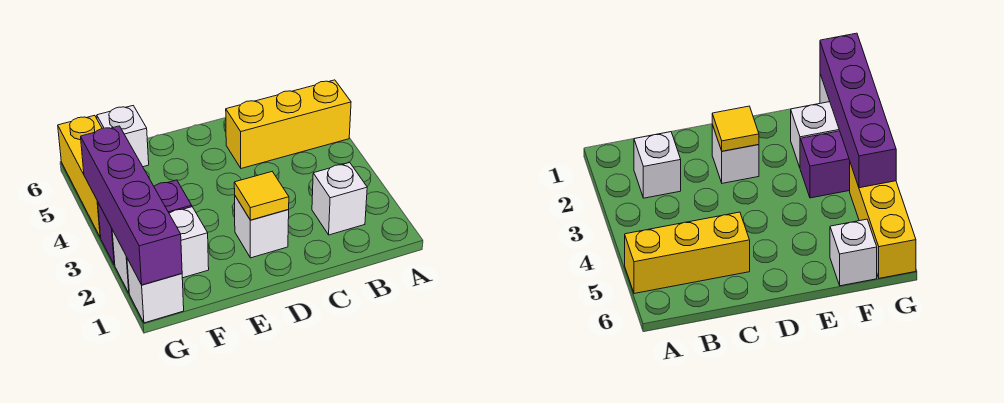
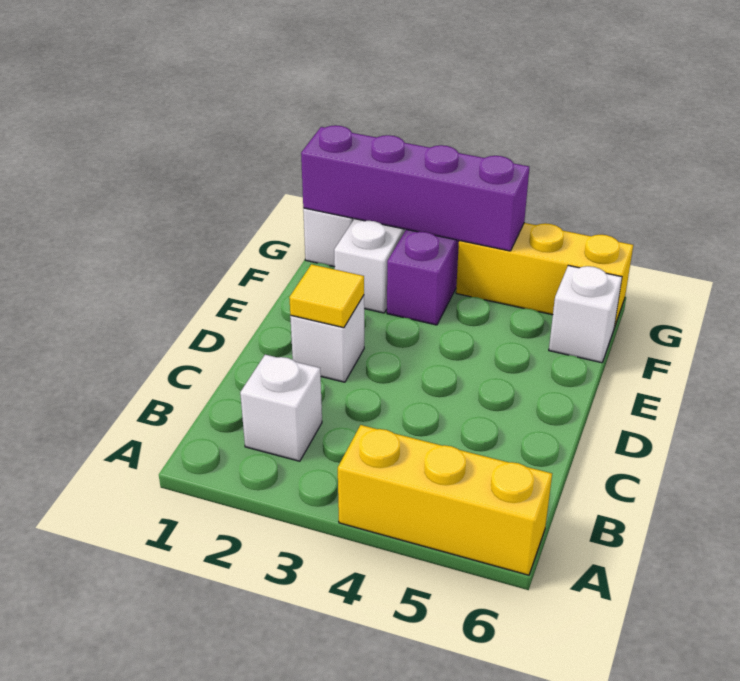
yellow brick A5:C5 level 1 -> yellow brick A4:A6 level 1

